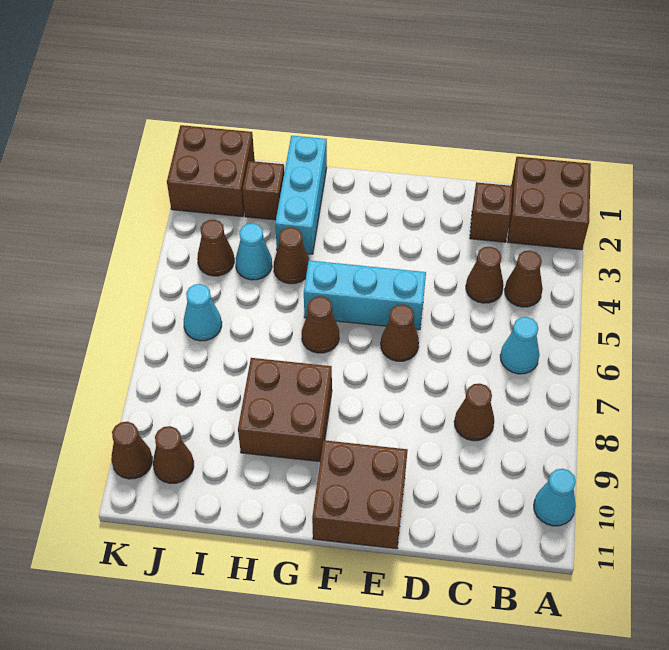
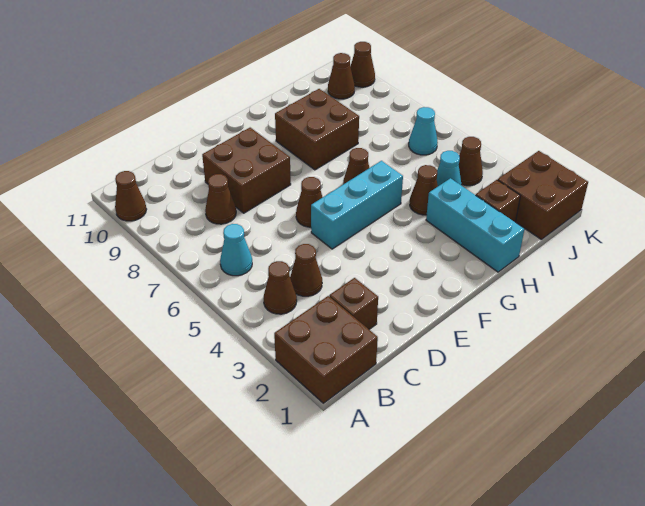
cyan cone A10 level 1 -> brown cone A10 level 1
brown brick E10:F11 level 1 -> brown brick D8:E9 level 1

